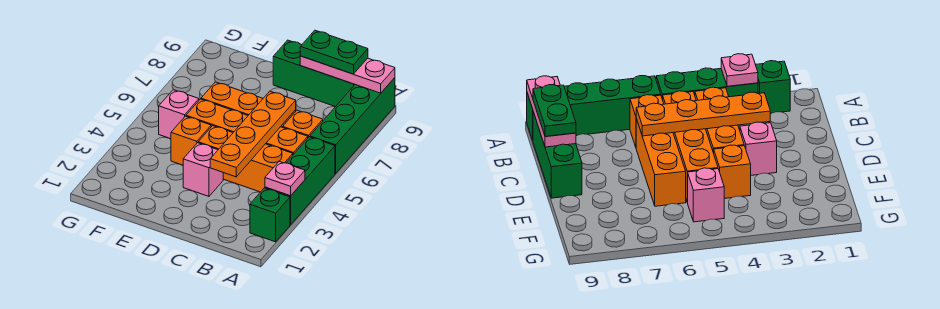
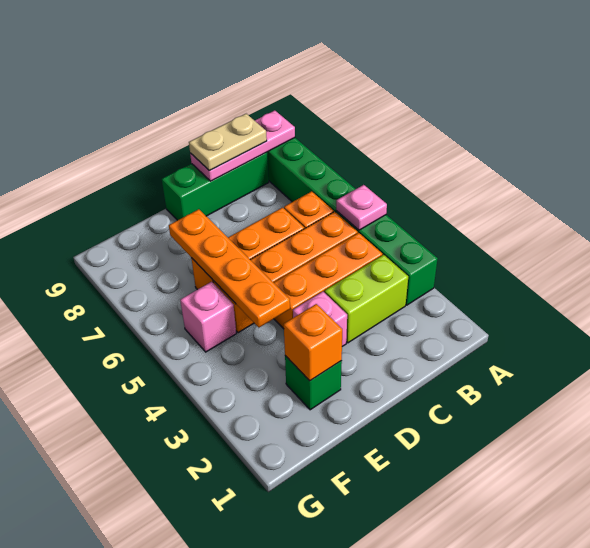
green brick A2 level 1 -> green brick E2 level 1
pink plate A3 level 2 -> pink plate A5 level 2
none -> lime brick B3:C3 level 1
green plate B9:C9 level 3 -> tan plate B9:C9 level 3
orange plate C3:C6 level 2 -> orange plate E4:E7 level 2
orange brick E4 level 1 -> orange brick E2 level 2

